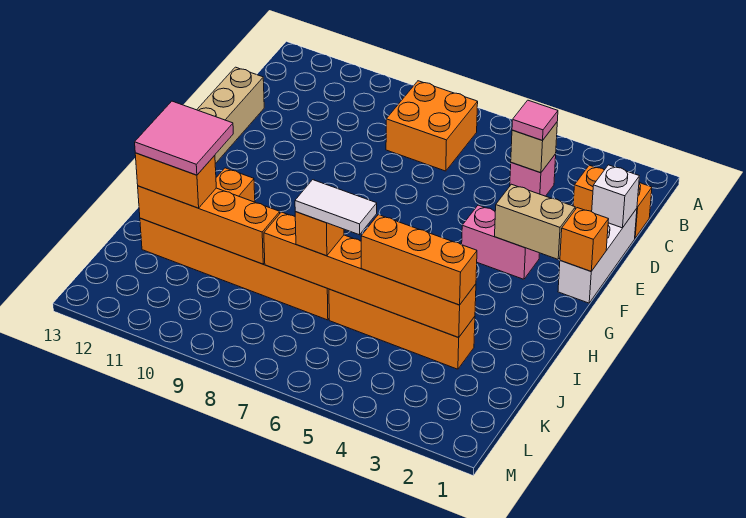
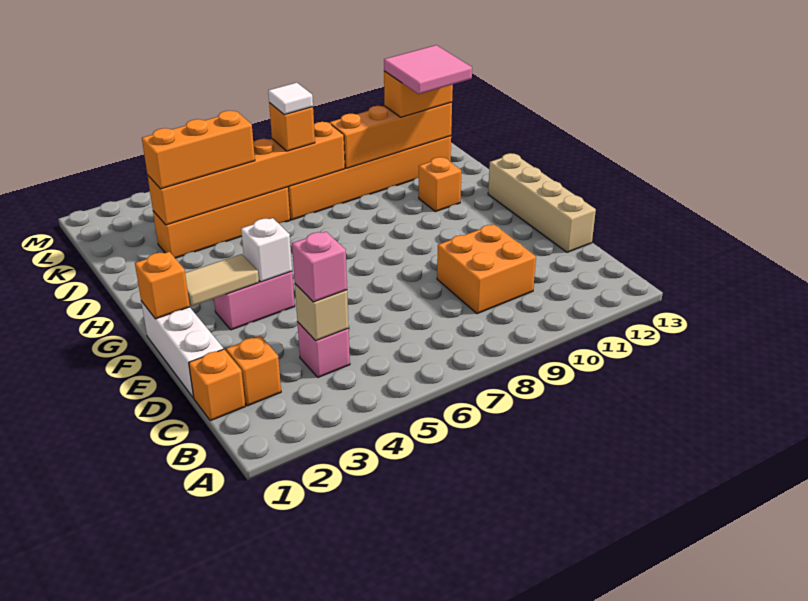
orange brick B7:C8 level 1 -> orange brick C9:D10 level 1
pink tile C4 level 3 -> pink brick C4 level 3
white brick D1 level 2 -> white brick F4 level 2
tan brick F2:F3 level 2 -> tan tile F2:F3 level 2
white tile J6:J7 level 4 -> white tile J7 level 4

